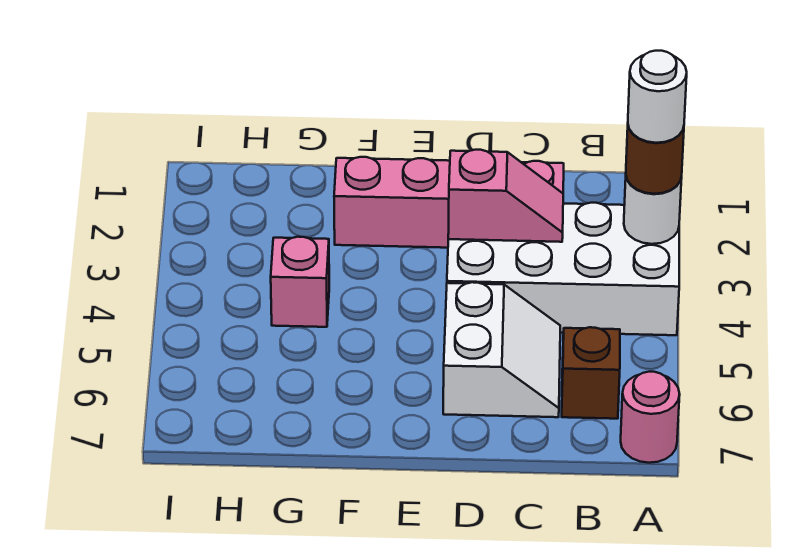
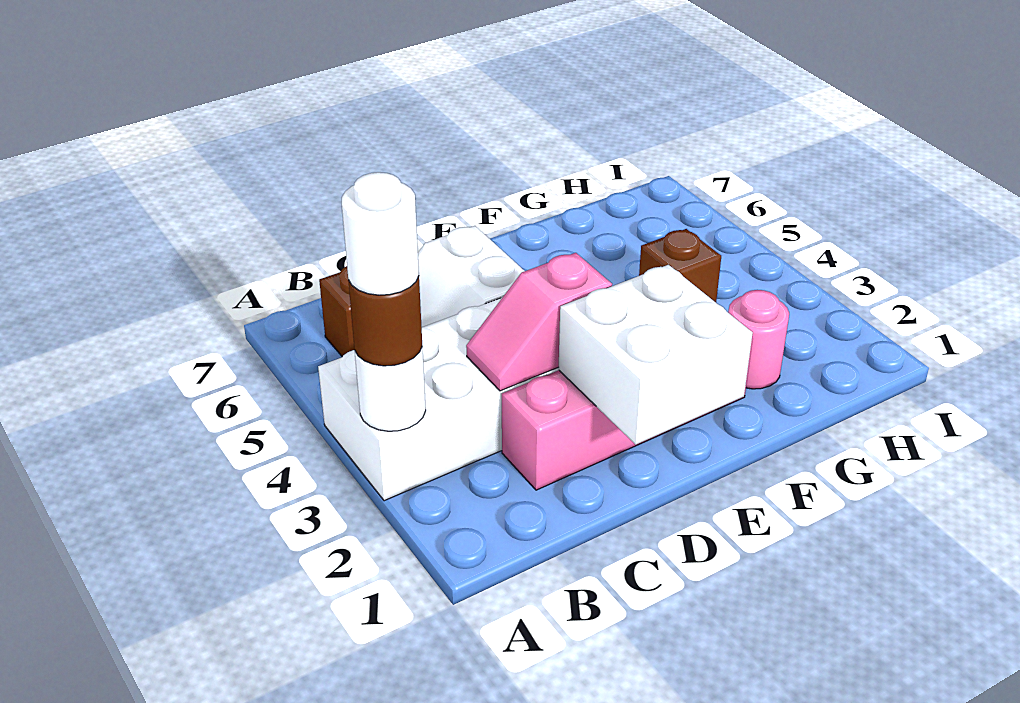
pink round brick A7 level 1 -> pink round brick G2 level 1
none -> white brick D1:E2 level 2
pink brick G4 level 1 -> brown brick G4 level 1

